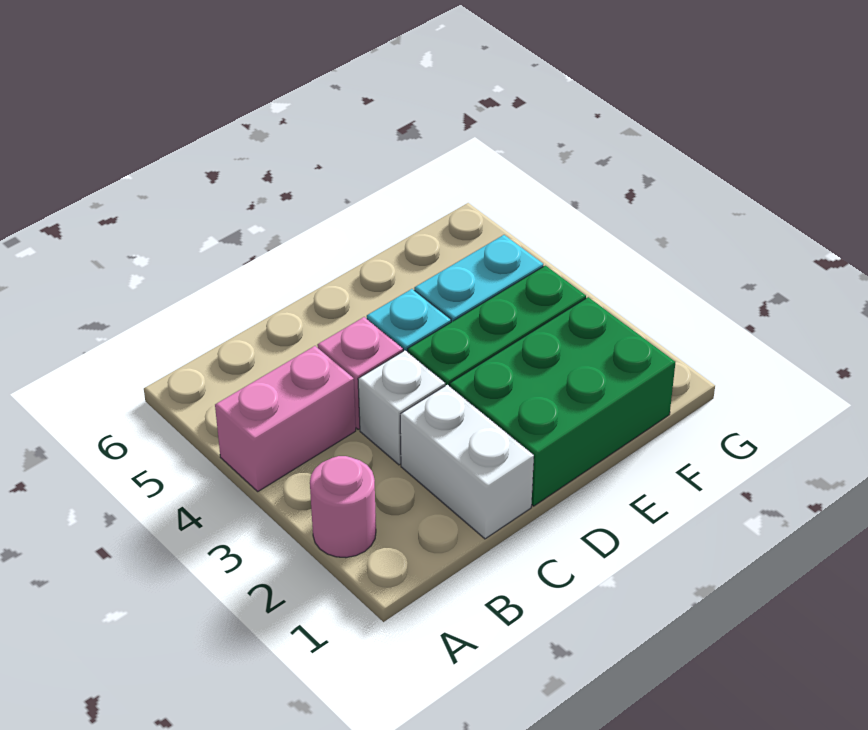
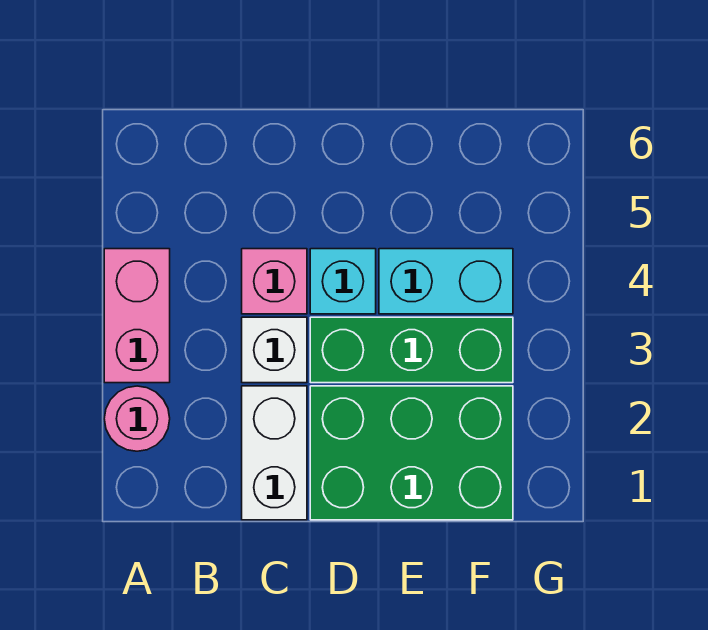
pink brick A4:B4 level 1 -> pink brick A3:A4 level 1

